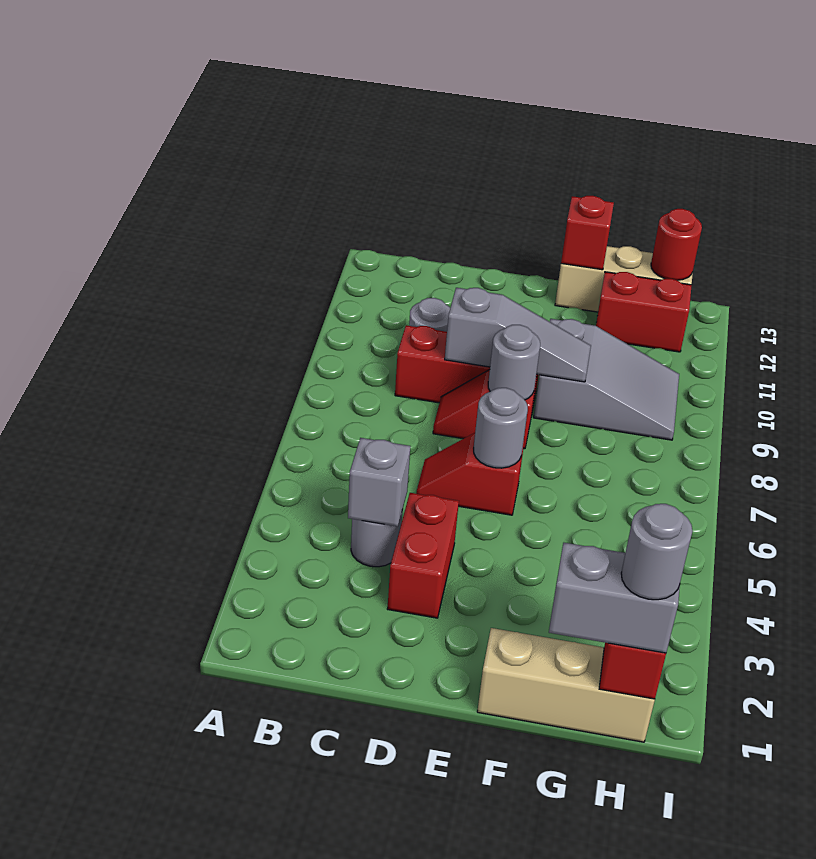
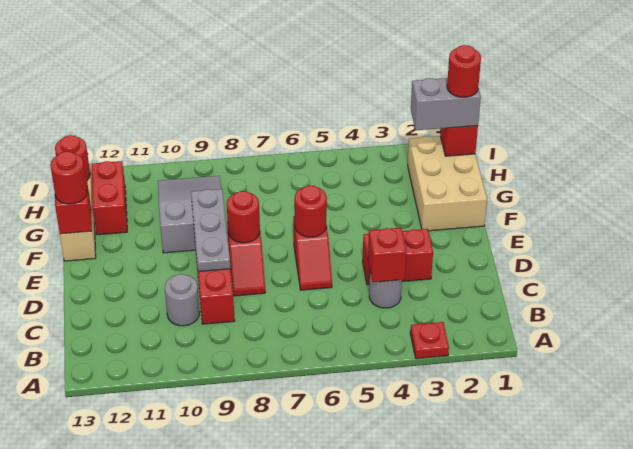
none -> red plate A3 level 1
grey brick C4 level 2 -> red brick C4 level 2
grey slope D9:F9 level 2 top D -> grey plate D9:F9 level 2
grey round brick E6 level 2 -> red round brick E6 level 2
grey round brick E8 level 2 -> red round brick E8 level 2
tan brick F1:H1 level 1 -> tan brick F1:H2 level 1
none -> red round brick F13 level 3
grey brick G1:H1 level 3 -> grey brick H1:H2 level 3
grey round brick H1 level 4 -> red round brick H1 level 4

